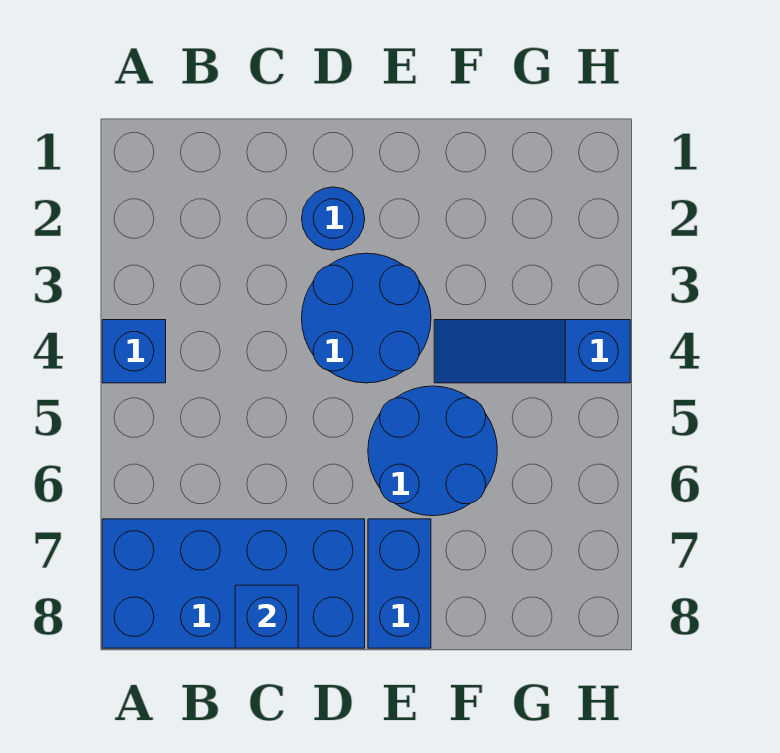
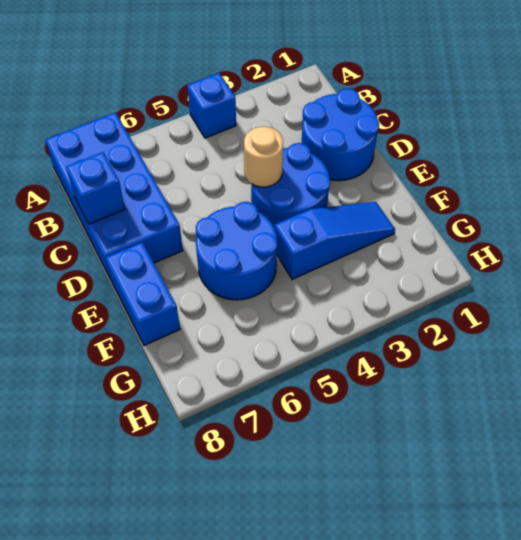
blue round brick D2 level 1 -> blue round brick C1:D2 level 1
none -> tan round brick D4 level 2
blue brick E7:E8 level 1 -> blue brick E8:F8 level 1
blue slope F4:H4 level 1 top H -> blue slope F2:F4 level 1 top 4

